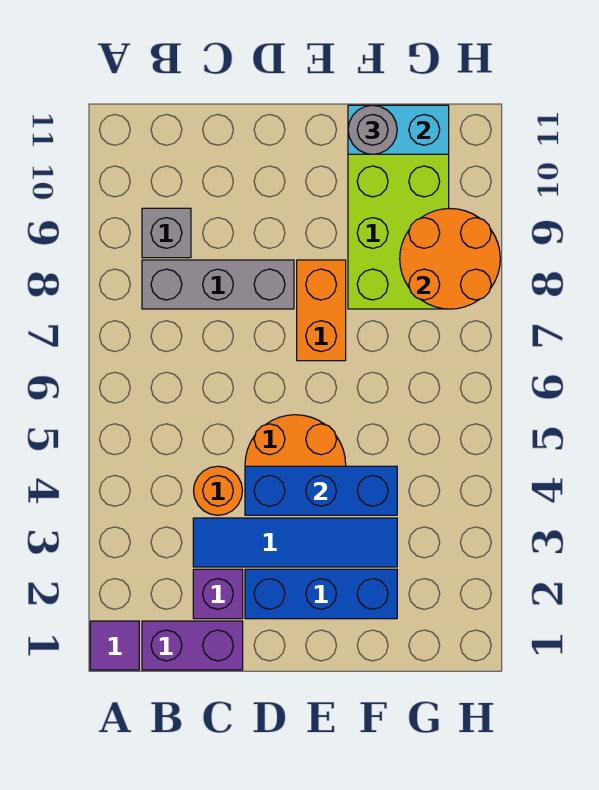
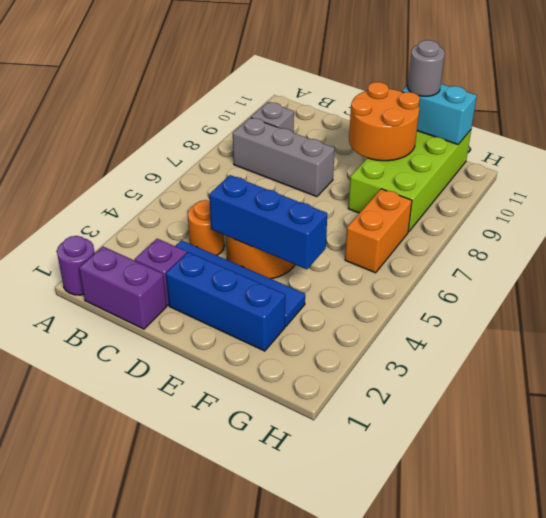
purple tile A1 level 1 -> purple round brick A1 level 1
orange brick E7:E8 level 1 -> orange brick G6:G7 level 1
orange round brick G8:H9 level 2 -> orange round brick E9:F10 level 2

